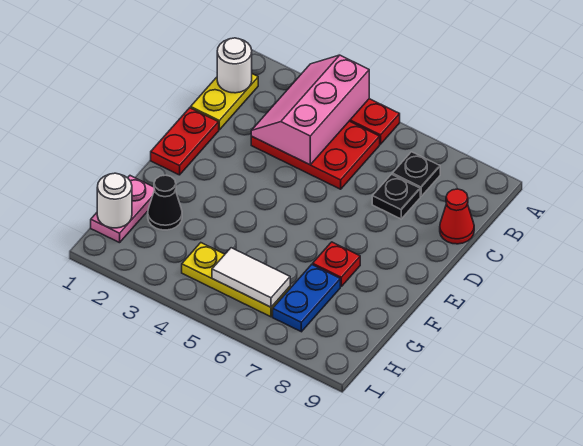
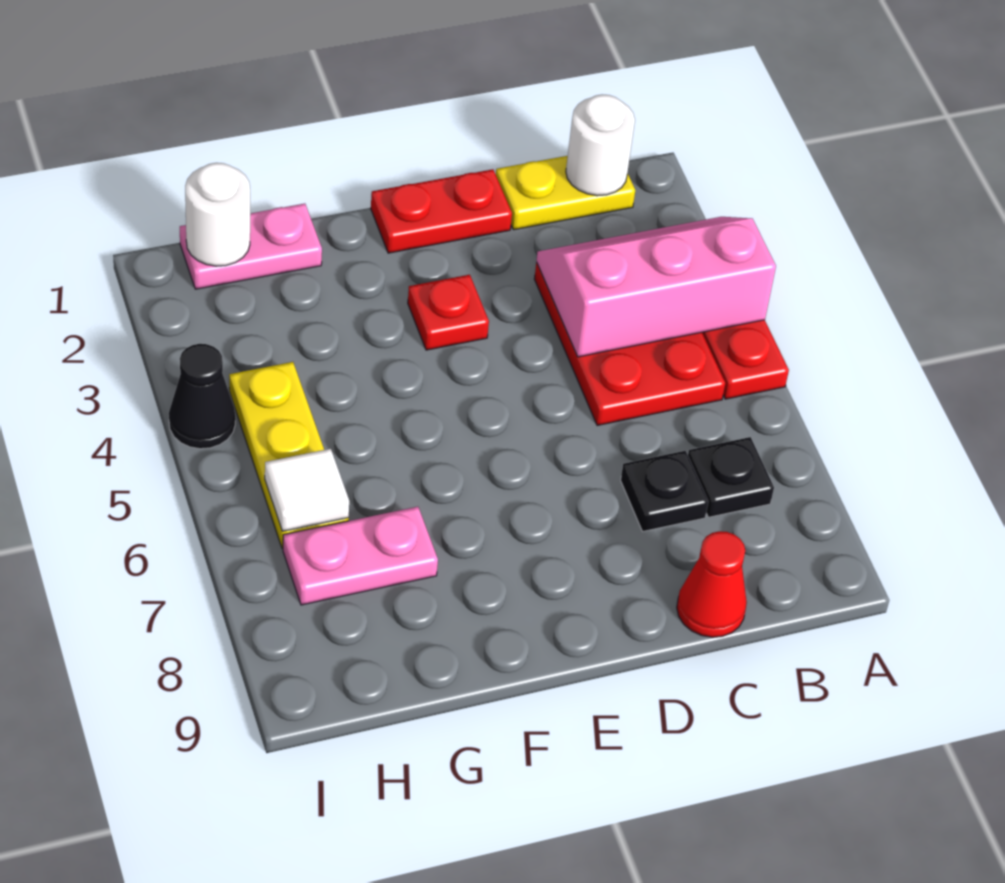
red plate F7 level 1 -> red plate E3 level 1
black cone G2 level 1 -> black cone I4 level 1
blue plate G7:H7 level 1 -> pink plate G7:H7 level 1
white tile H5:H6 level 2 -> white tile H6 level 2

